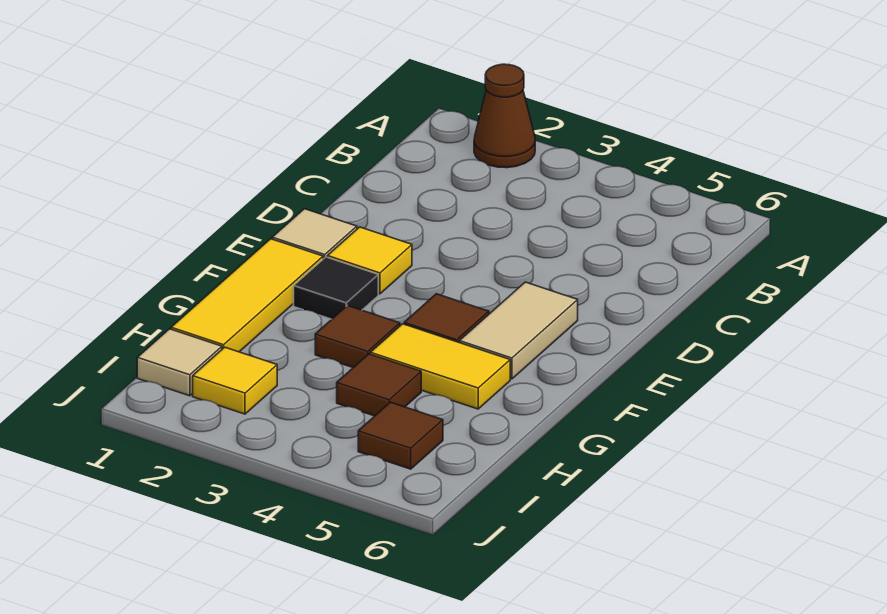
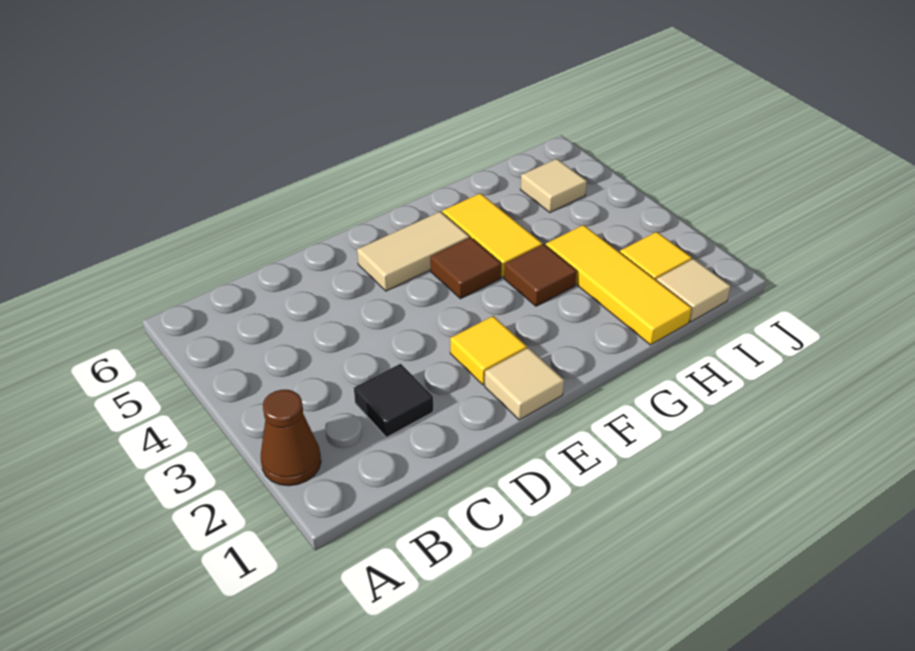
yellow tile F1:H1 level 1 -> yellow tile H1:H3 level 1
black tile F2 level 1 -> black tile C2 level 1
brown tile H4 level 1 -> none
brown tile I5 level 1 -> tan tile I5 level 1

